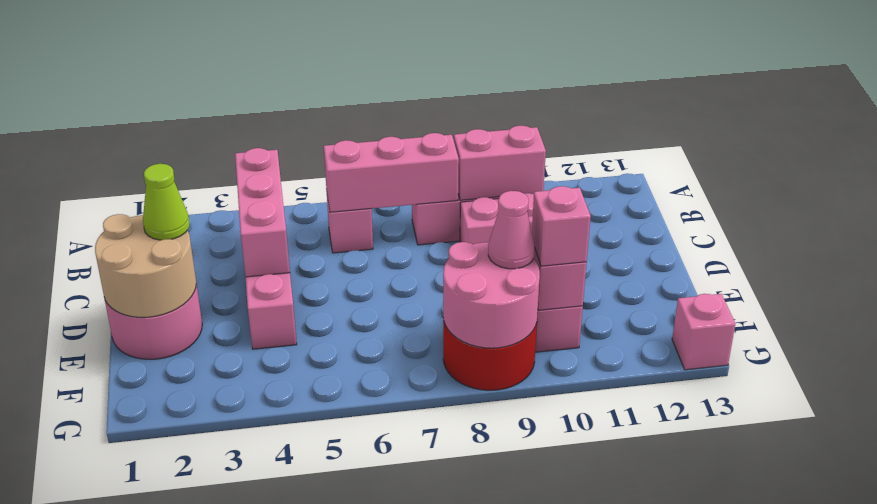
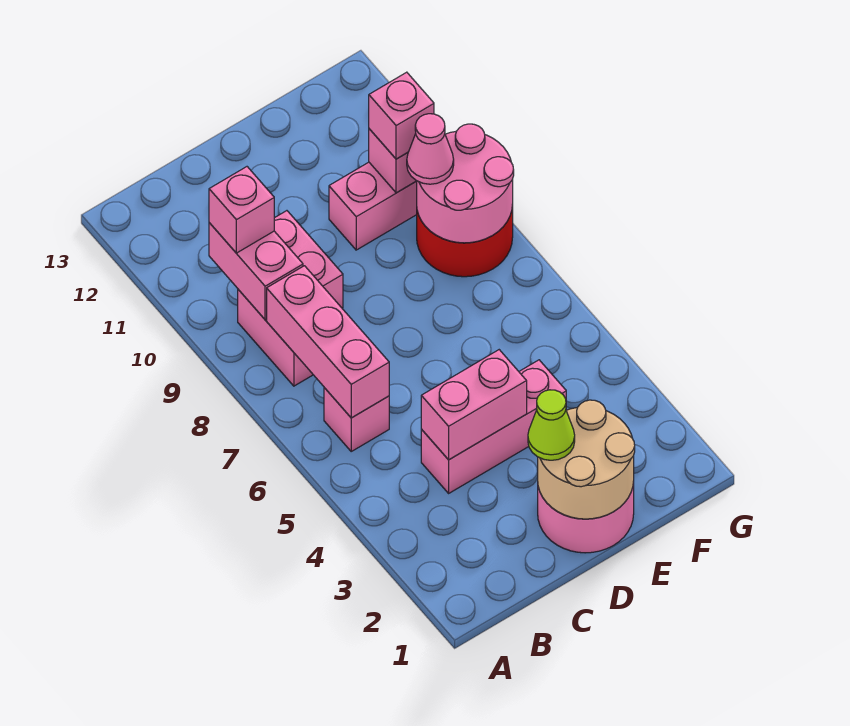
pink brick B4:D4 level 2 -> pink brick C4:D4 level 2
pink brick G13 level 1 -> pink brick B10 level 3

